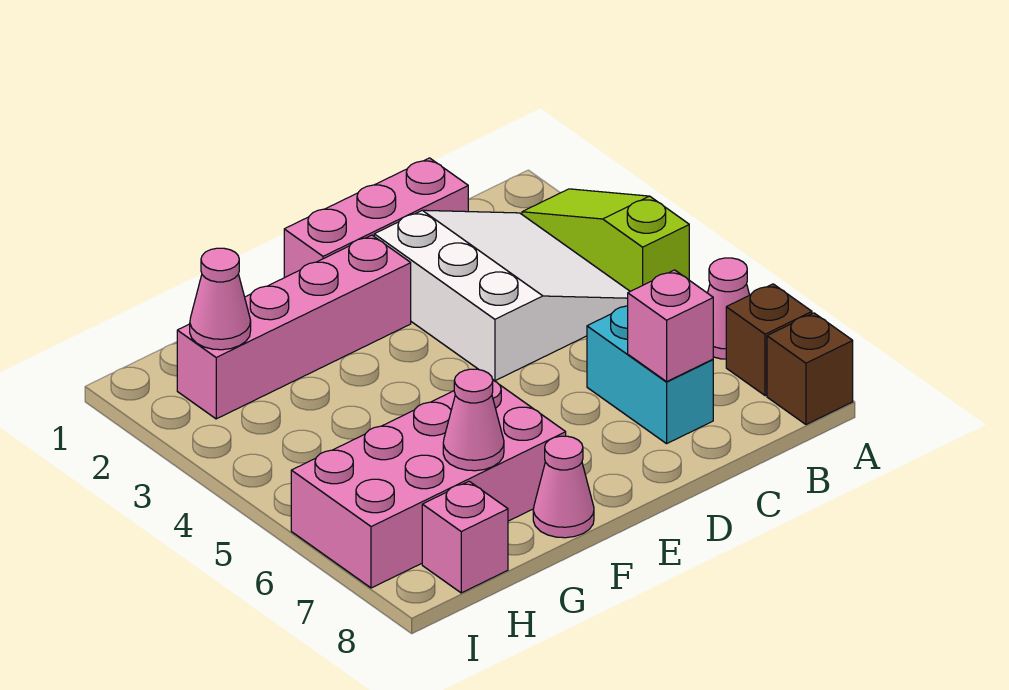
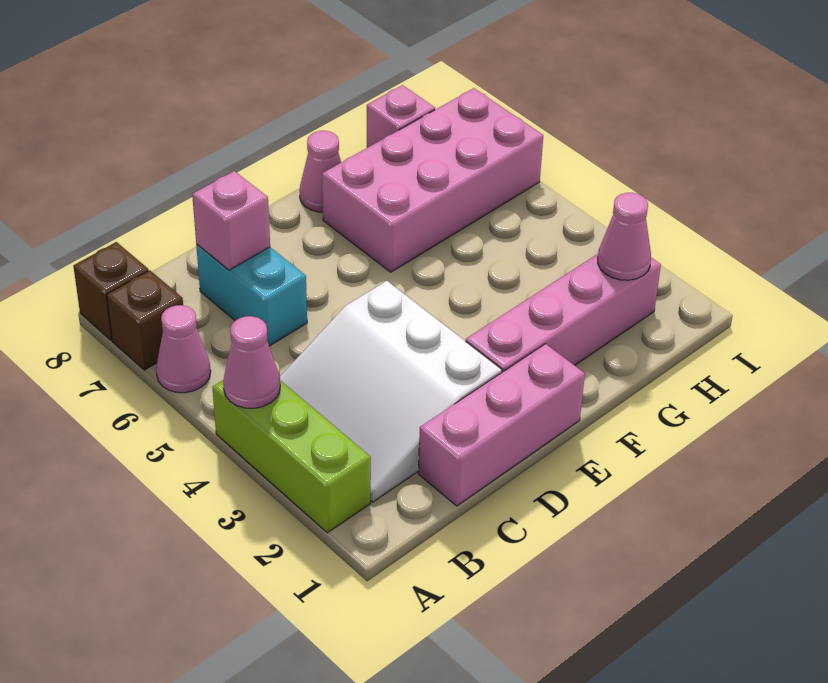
lime slope A2:A4 level 1 top 4 -> lime brick A2:A4 level 1
pink cone G7 level 2 -> pink cone A4 level 2

